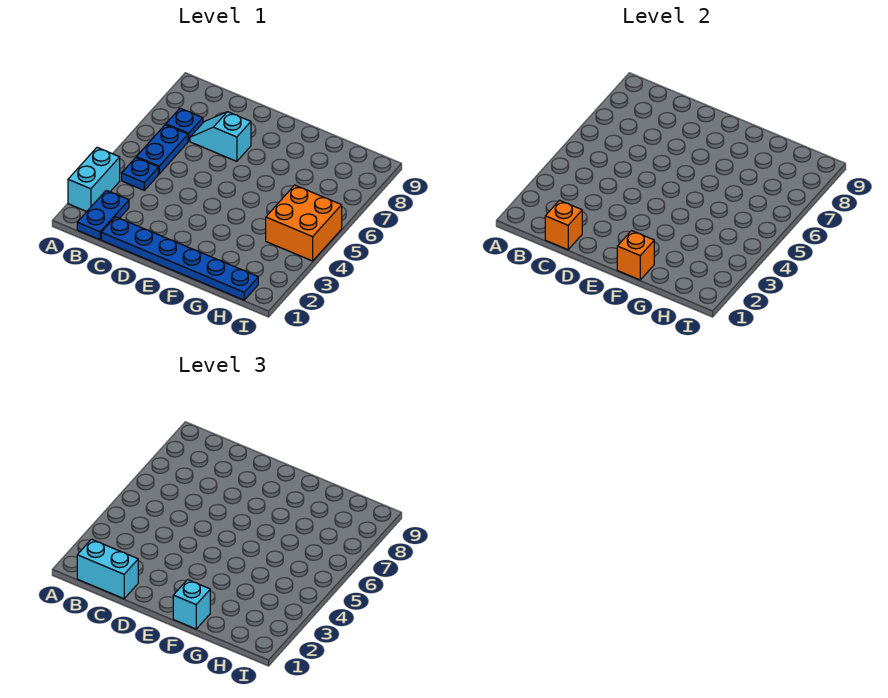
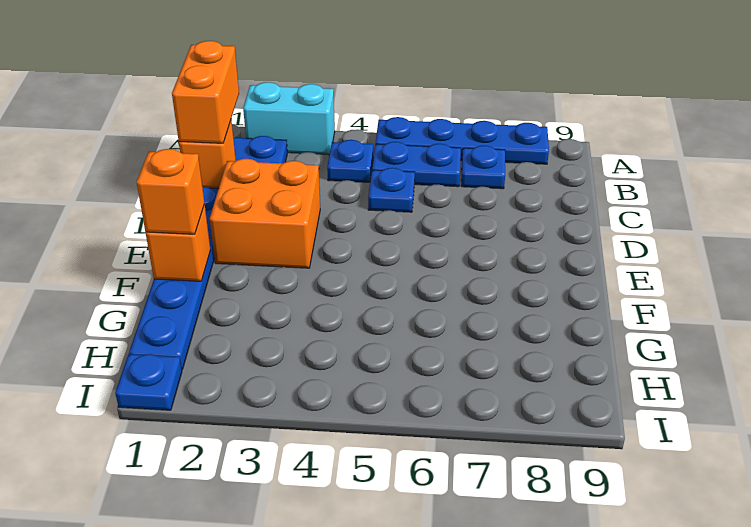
none -> blue plate A5:A8 level 1
cyan brick B1:C1 level 3 -> orange brick B1:C1 level 3
none -> blue plate C5 level 1
cyan slope C7:D7 level 1 top D -> none
cyan brick F1 level 3 -> orange brick F1 level 3
orange brick H4:I5 level 1 -> orange brick D2:E3 level 1
none -> blue plate I1 level 1

